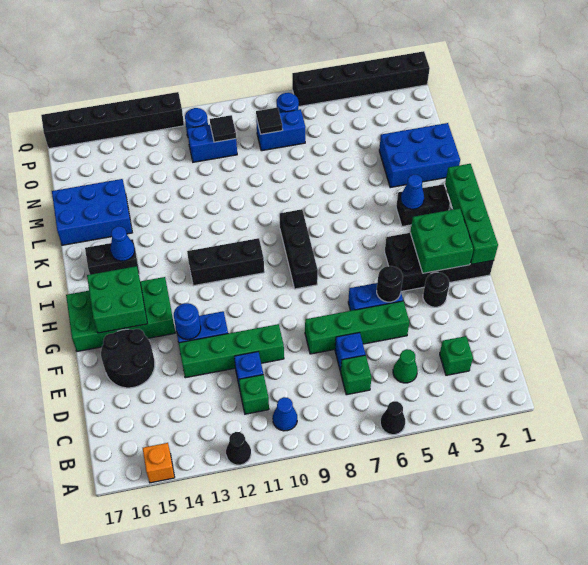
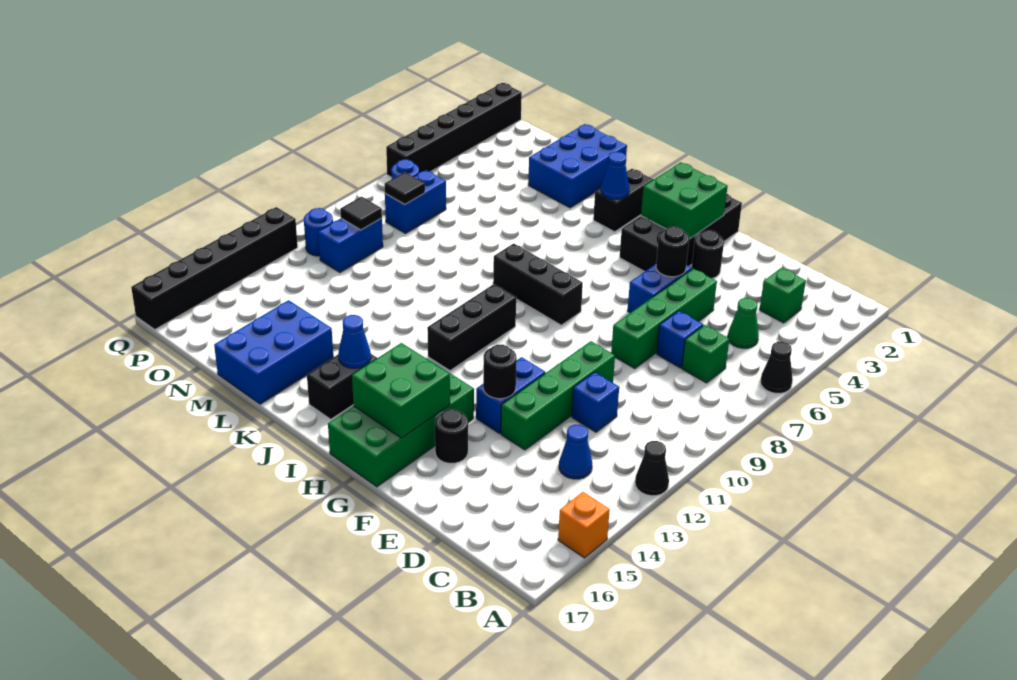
blue cone B10 level 1 -> blue cone C13 level 1
green brick C11 level 1 -> none
black round brick E15:F16 level 1 -> black round brick F15 level 1
blue round brick F13 level 2 -> black round brick F13 level 2
green brick G1:J1 level 2 -> none

